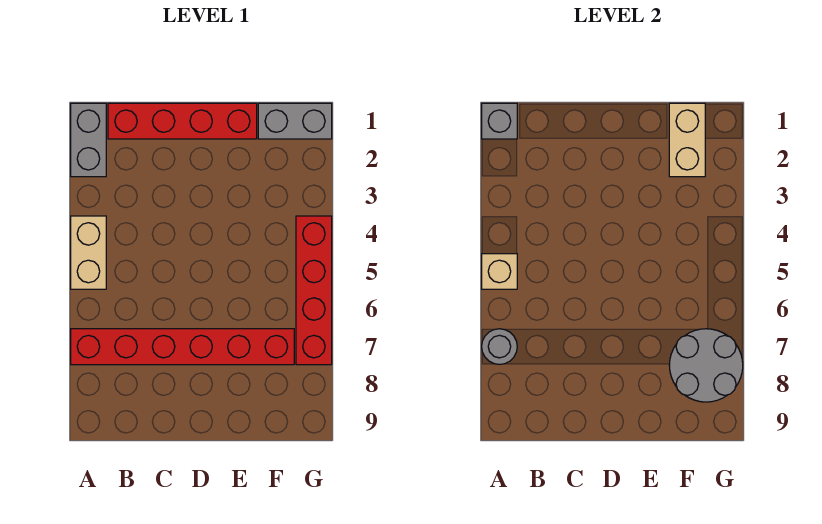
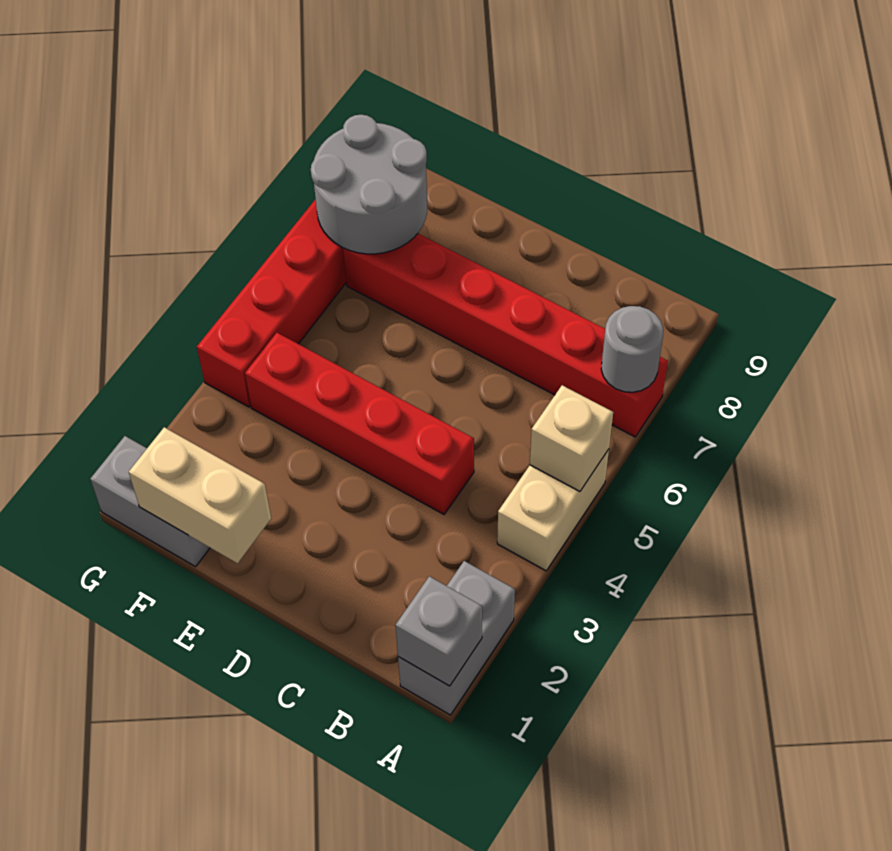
red brick B1:E1 level 1 -> red brick C4:F4 level 1
tan brick F1:F2 level 2 -> tan brick E1:F1 level 2

